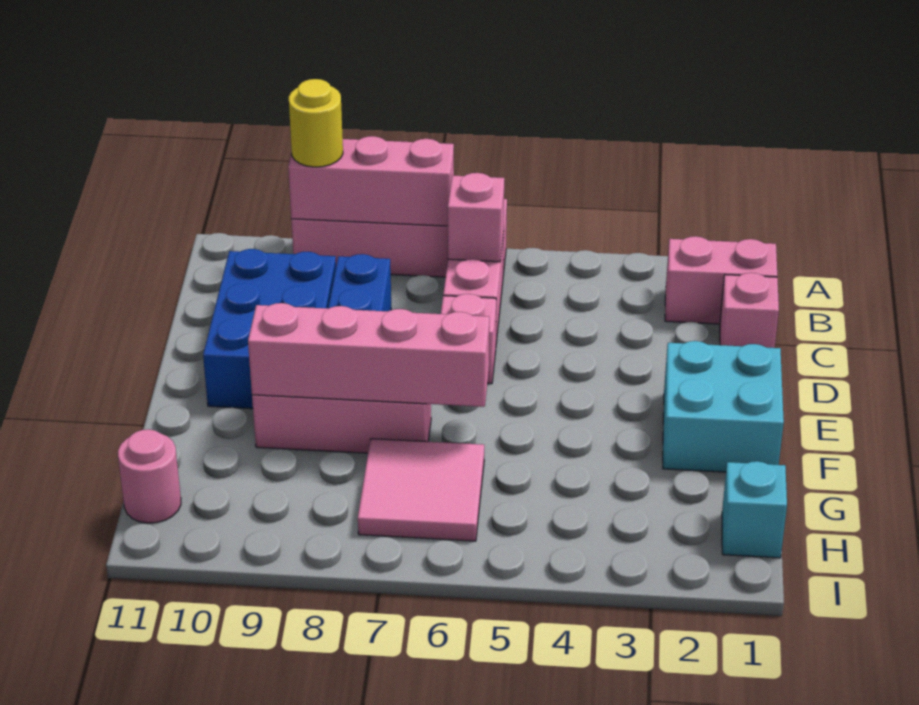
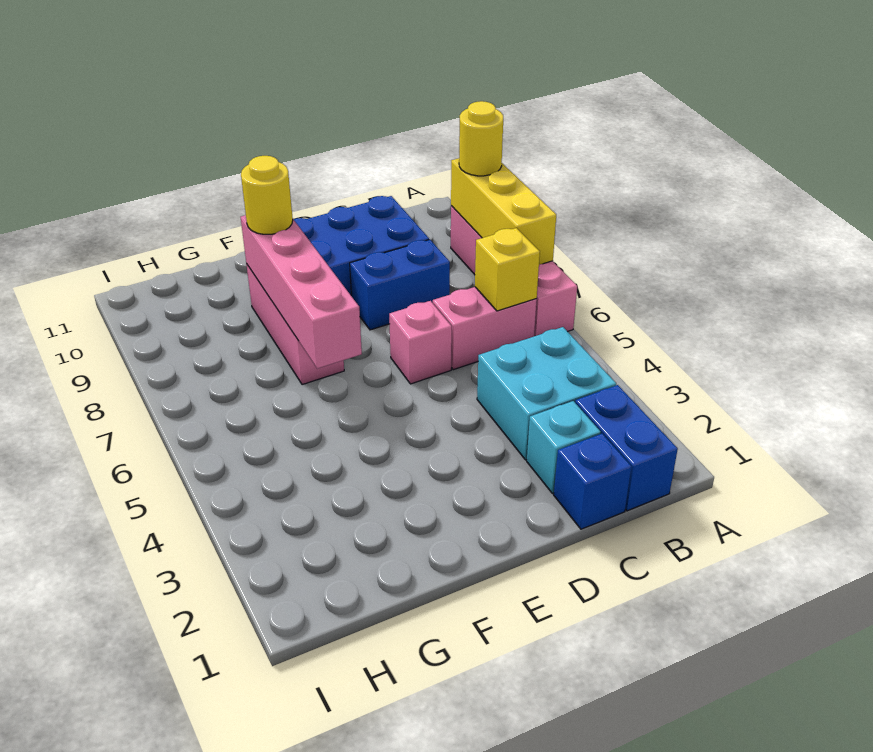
pink brick A7:A9 level 2 -> yellow brick A7:A9 level 2
pink brick B1:B2 level 1 -> blue brick B1:B2 level 1
pink brick B6 level 2 -> yellow brick B6 level 2
pink brick C1 level 1 -> blue brick C1 level 1
cyan brick E1:F2 level 1 -> cyan brick B3:C4 level 1
none -> yellow round brick F9 level 3
pink tile G6:H7 level 1 -> none
cyan brick H1 level 1 -> cyan brick C2 level 1
pink round brick H11 level 1 -> none

